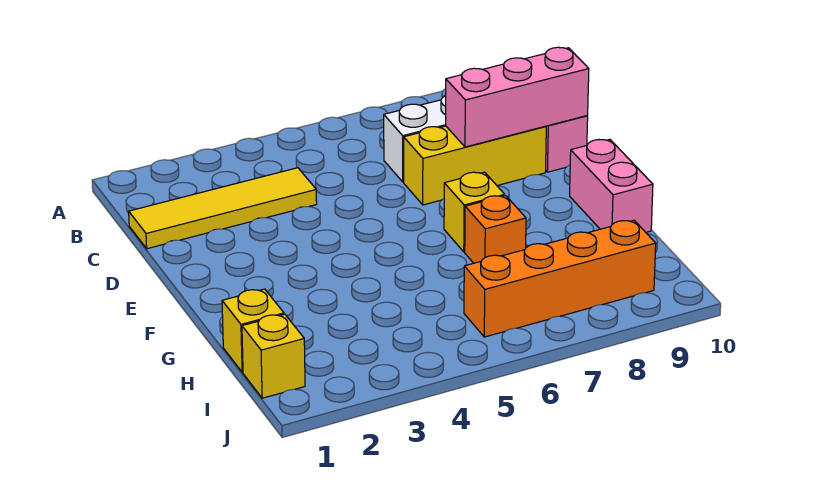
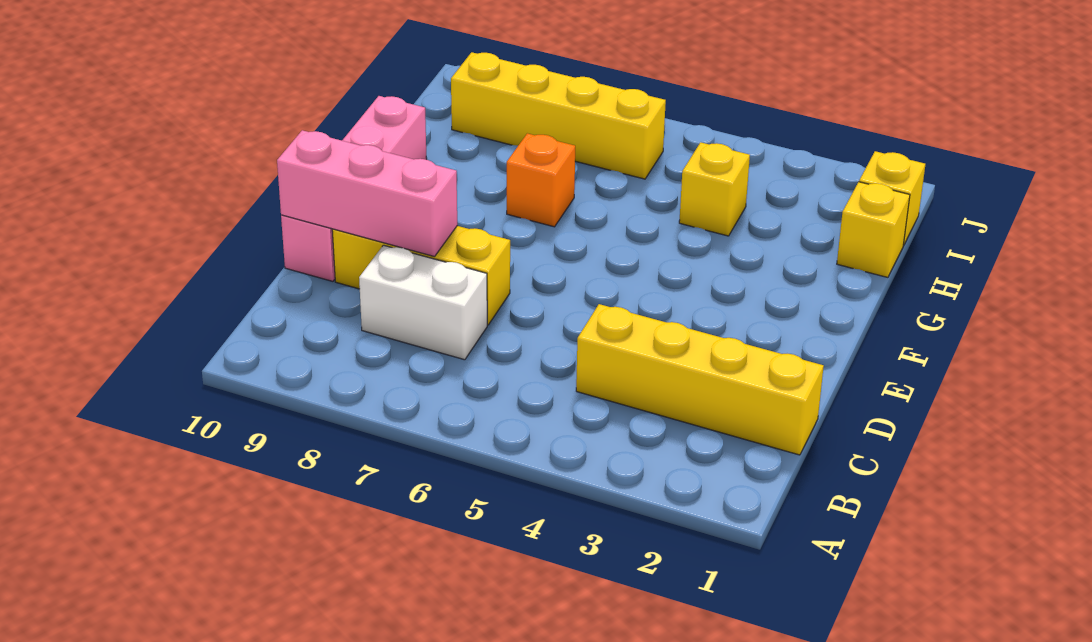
yellow tile C1:C4 level 1 -> yellow brick C1:C4 level 1
yellow brick F7 level 1 -> yellow brick H4 level 1
orange brick I6:I9 level 1 -> yellow brick I6:I9 level 1

